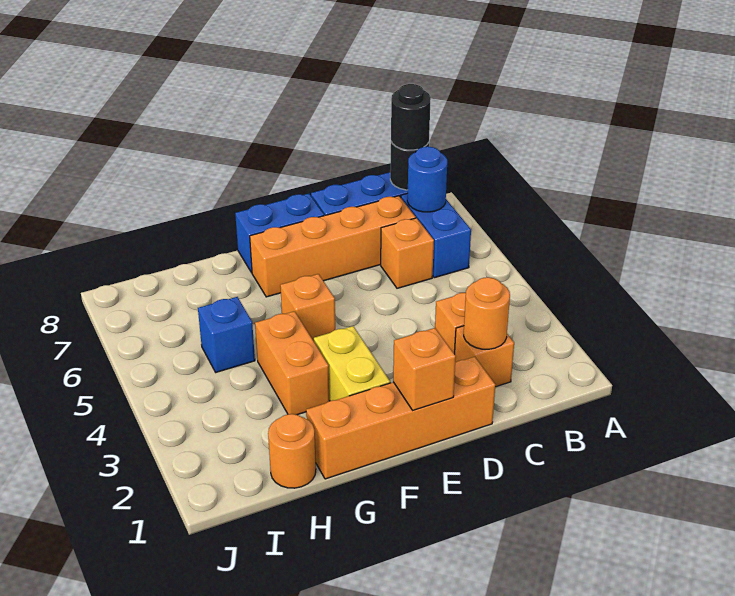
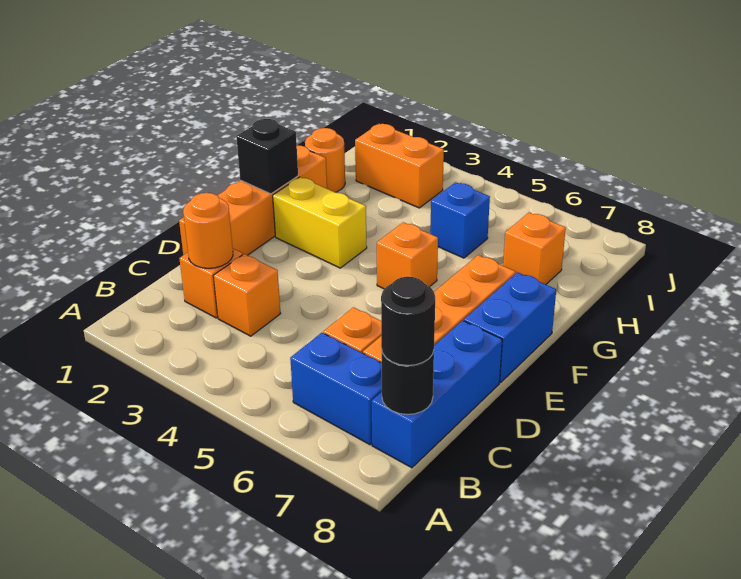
blue round brick B7 level 2 -> none
orange brick E1 level 2 -> orange brick H7 level 1
none -> black brick F1 level 2
orange brick G3:G4 level 1 -> orange brick I2:I3 level 1

